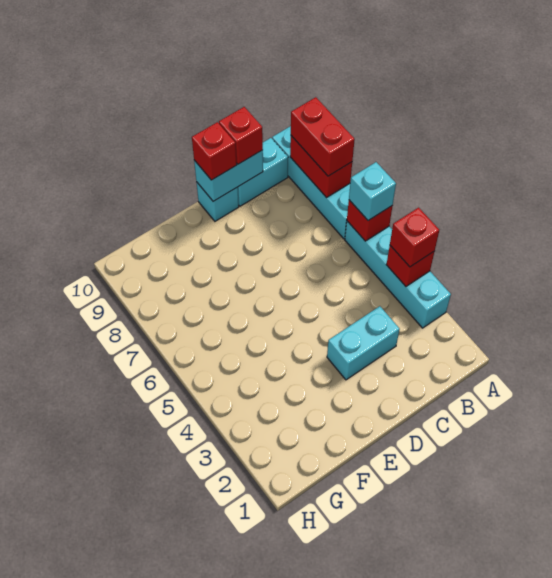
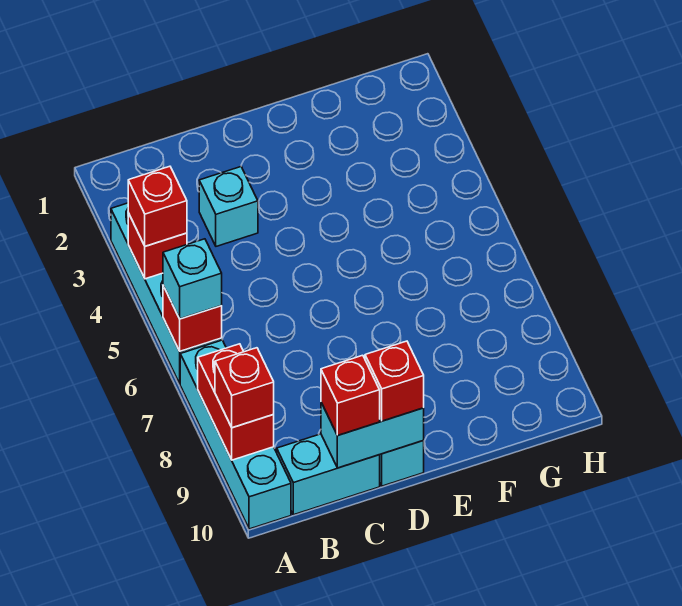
red brick A8:A9 level 3 -> red brick A9 level 3
cyan brick C3:D3 level 1 -> cyan brick C3 level 1

